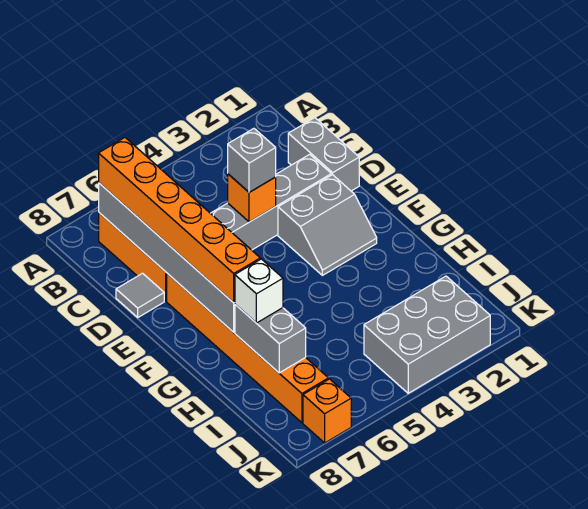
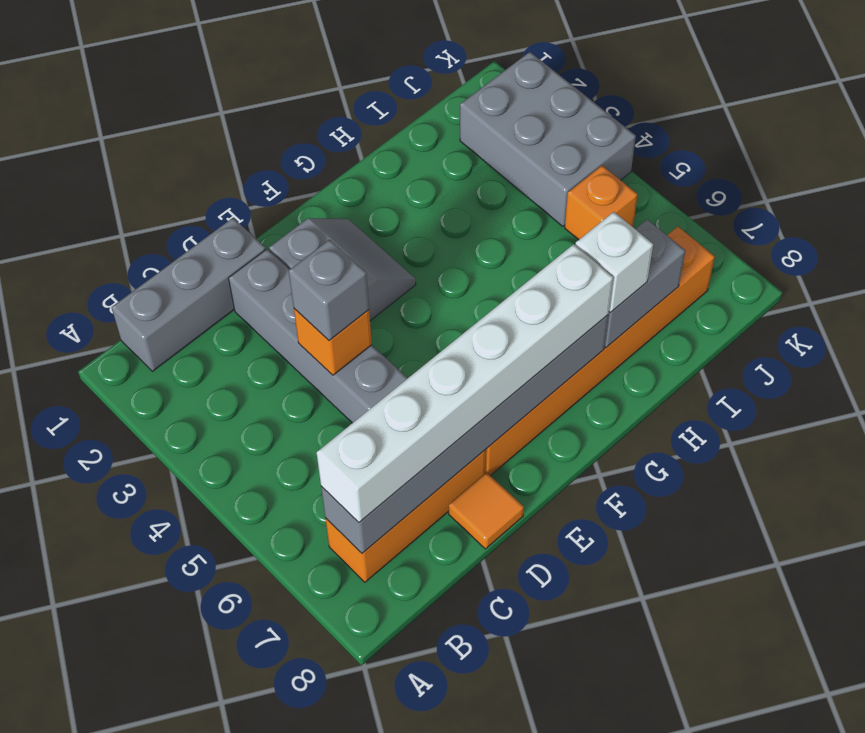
orange brick B7:G7 level 3 -> white brick B7:G7 level 3
grey brick C1:D1 level 1 -> grey brick B1:D1 level 1
grey tile D8 level 1 -> orange tile D8 level 1
orange brick K7 level 1 -> orange brick J5 level 1

